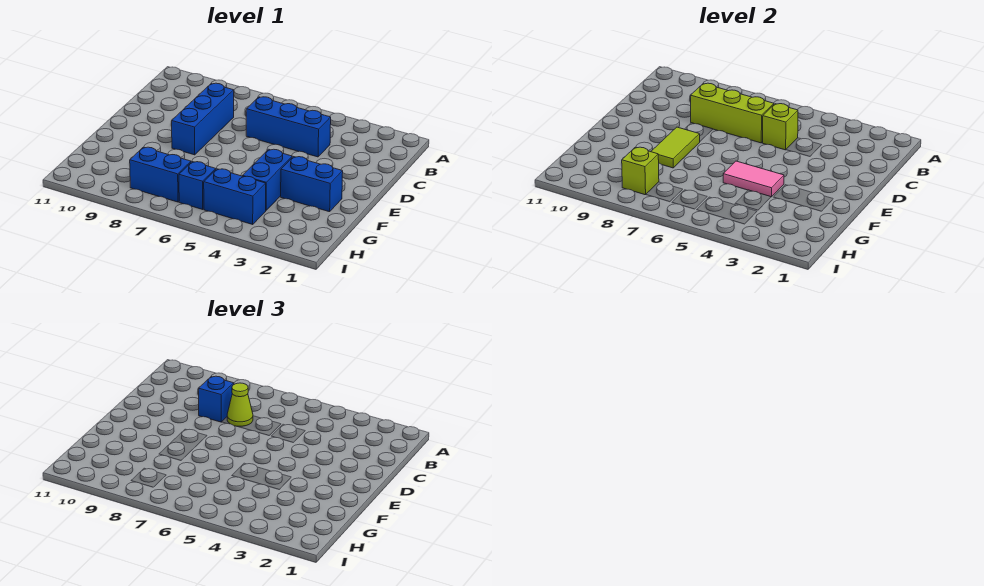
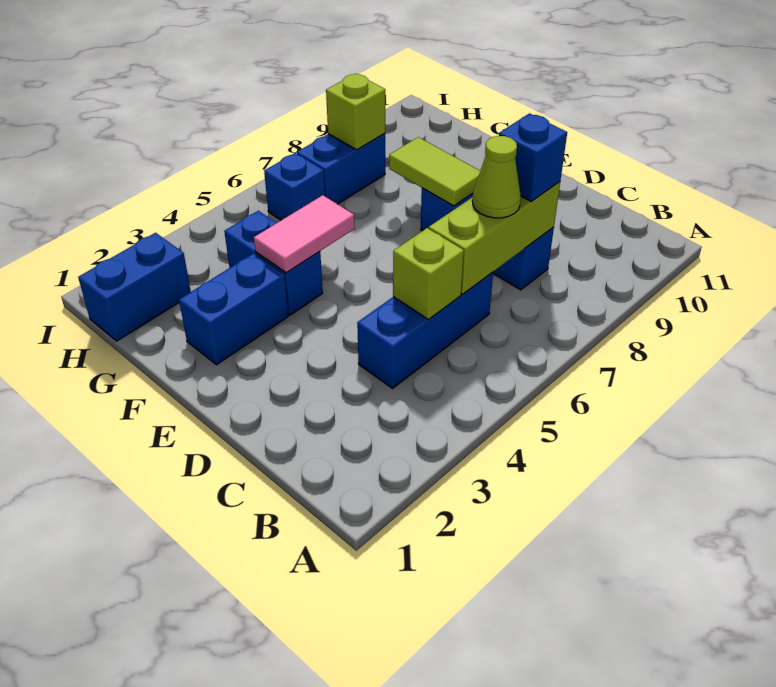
blue brick H4:H5 level 1 -> blue brick H1:H2 level 1

